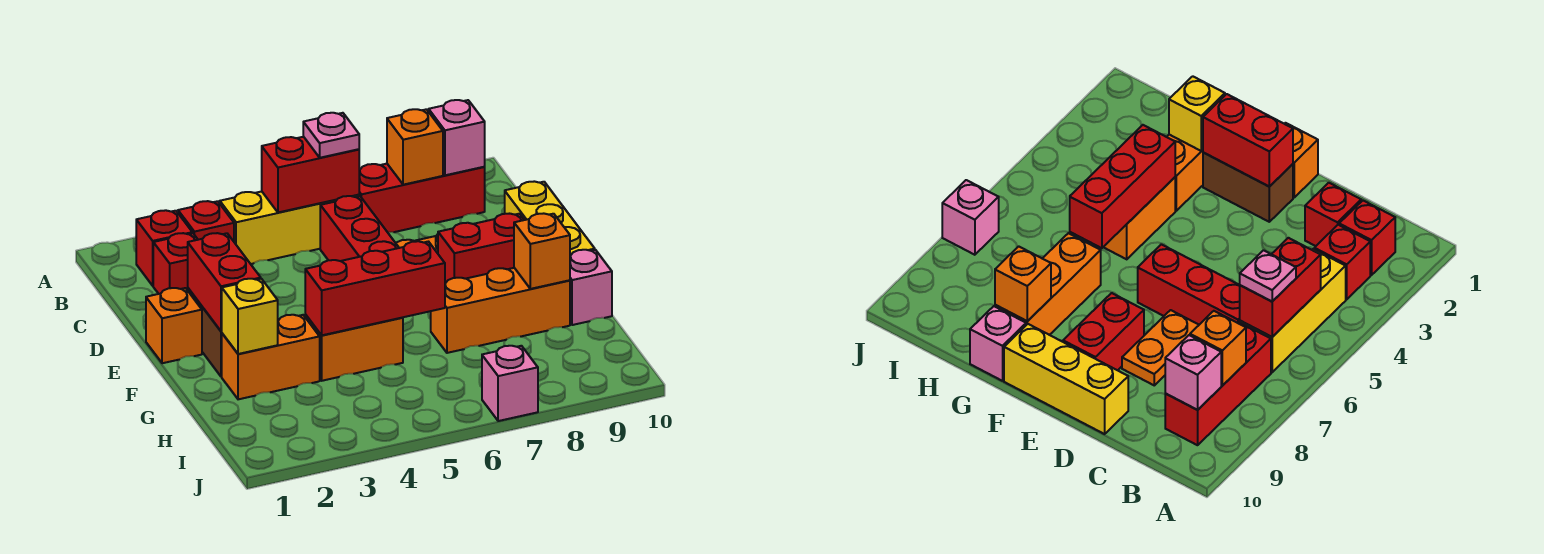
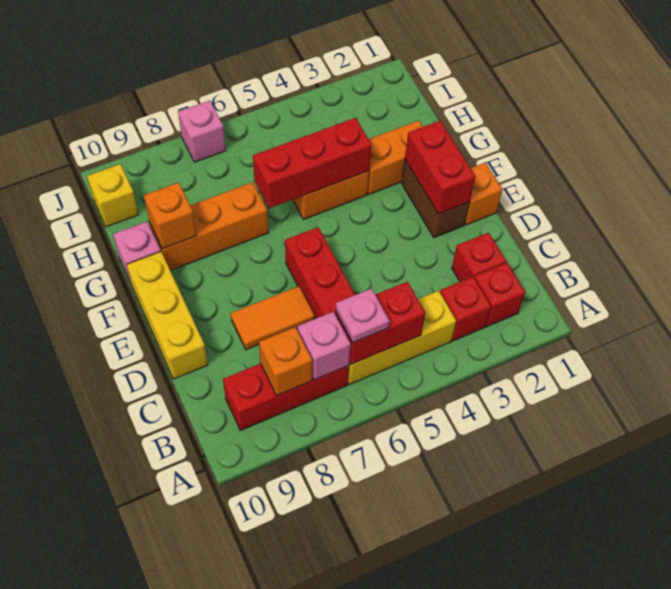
pink brick B9 level 2 -> pink brick B7 level 2
orange plate D7:D8 level 1 -> orange tile D7:D8 level 1
red brick E8:E9 level 1 -> none
yellow brick G2 level 2 -> yellow brick I10 level 1

